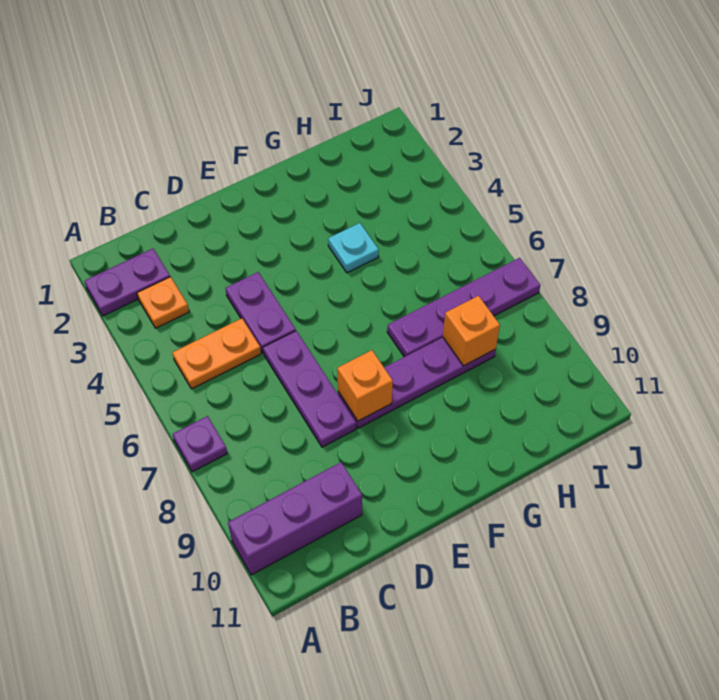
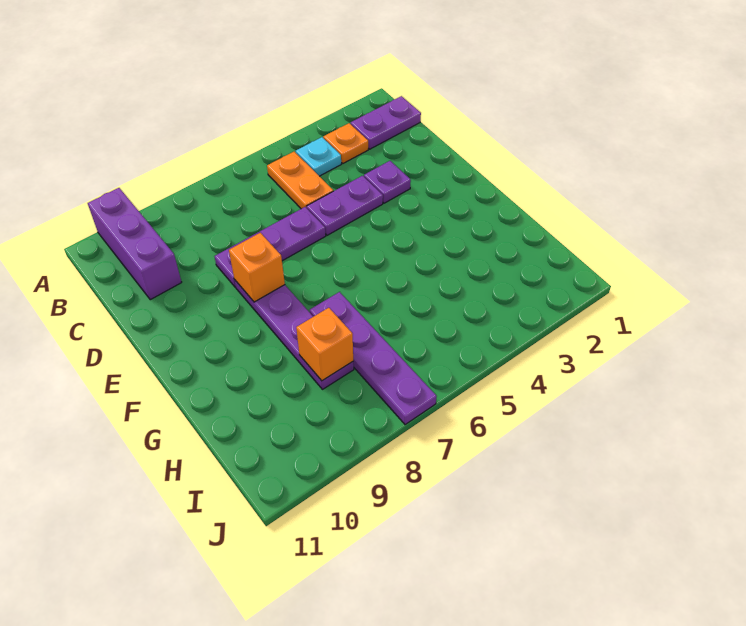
purple plate A2:B2 level 1 -> purple plate B1:B2 level 1
purple plate A7 level 1 -> purple plate D3 level 1
cyan plate G4 level 1 -> cyan plate B4 level 1

